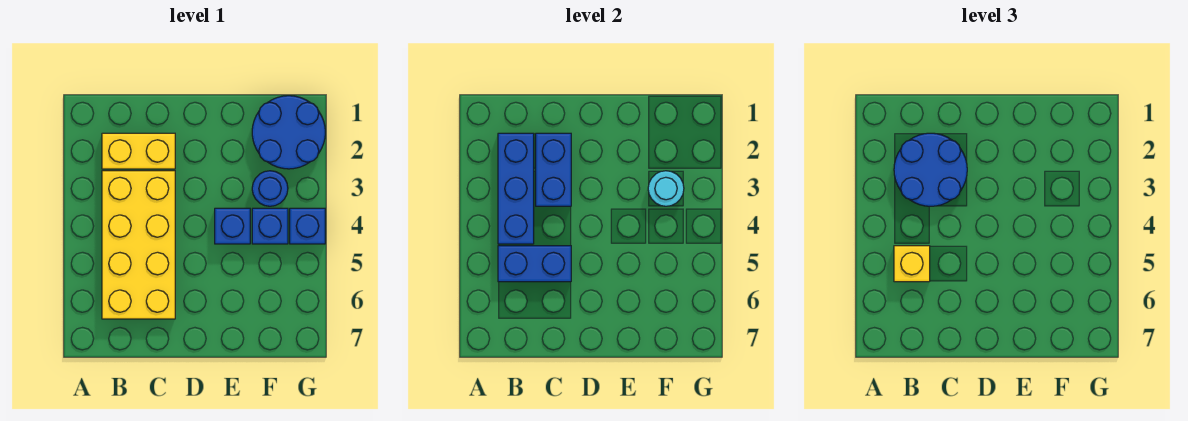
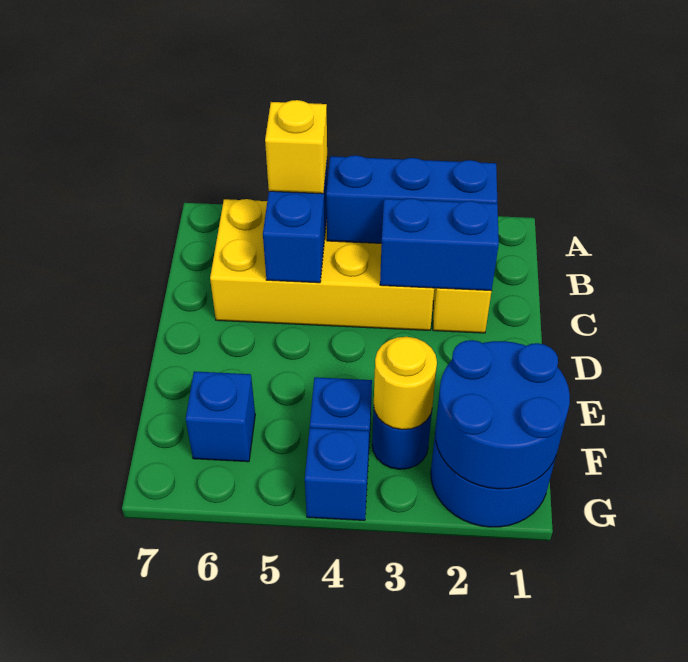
blue round brick B2:C3 level 3 -> blue round brick F1:G2 level 2
blue brick E4 level 1 -> blue brick F6 level 1
cyan round brick F3 level 2 -> yellow round brick F3 level 2

